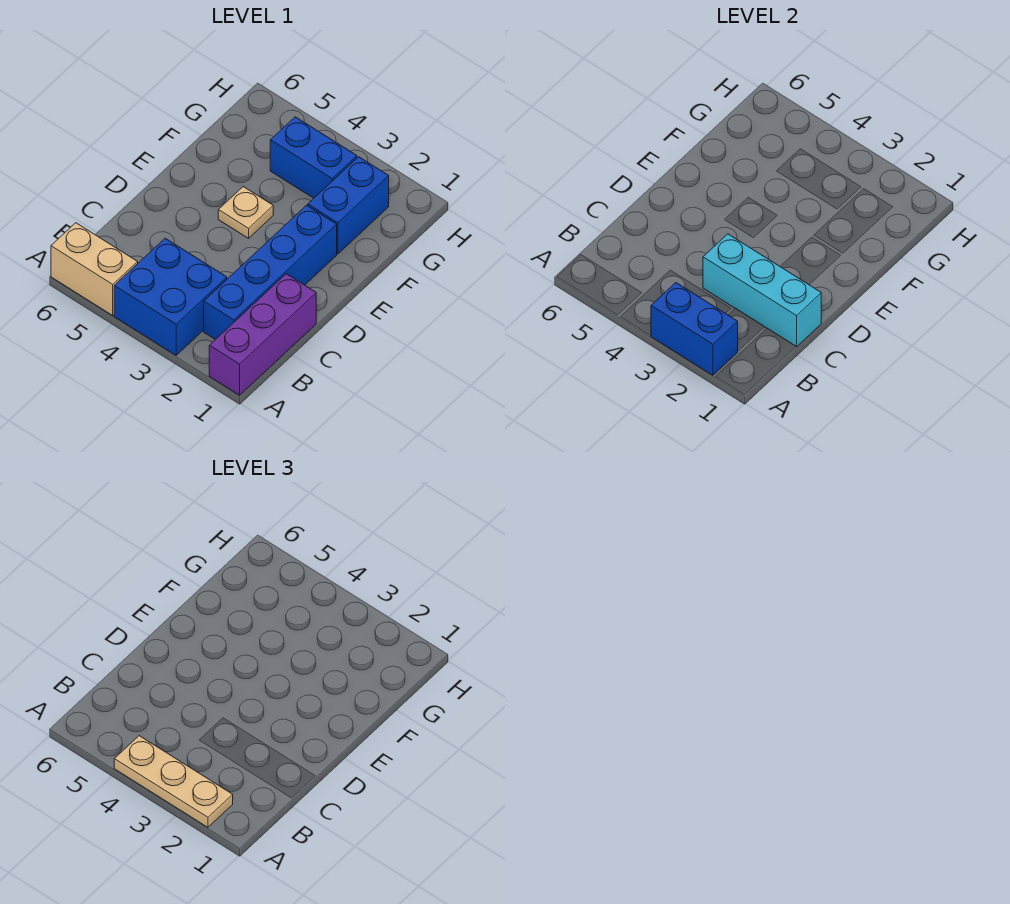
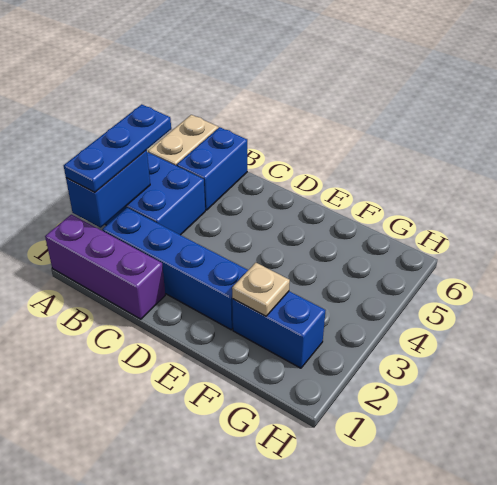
tan plate A2:A4 level 3 -> blue plate A2:A4 level 3
cyan brick C1:C3 level 2 -> none
tan plate E4 level 1 -> tan plate F2 level 2
blue brick G3:G4 level 1 -> blue brick B5:B6 level 1

